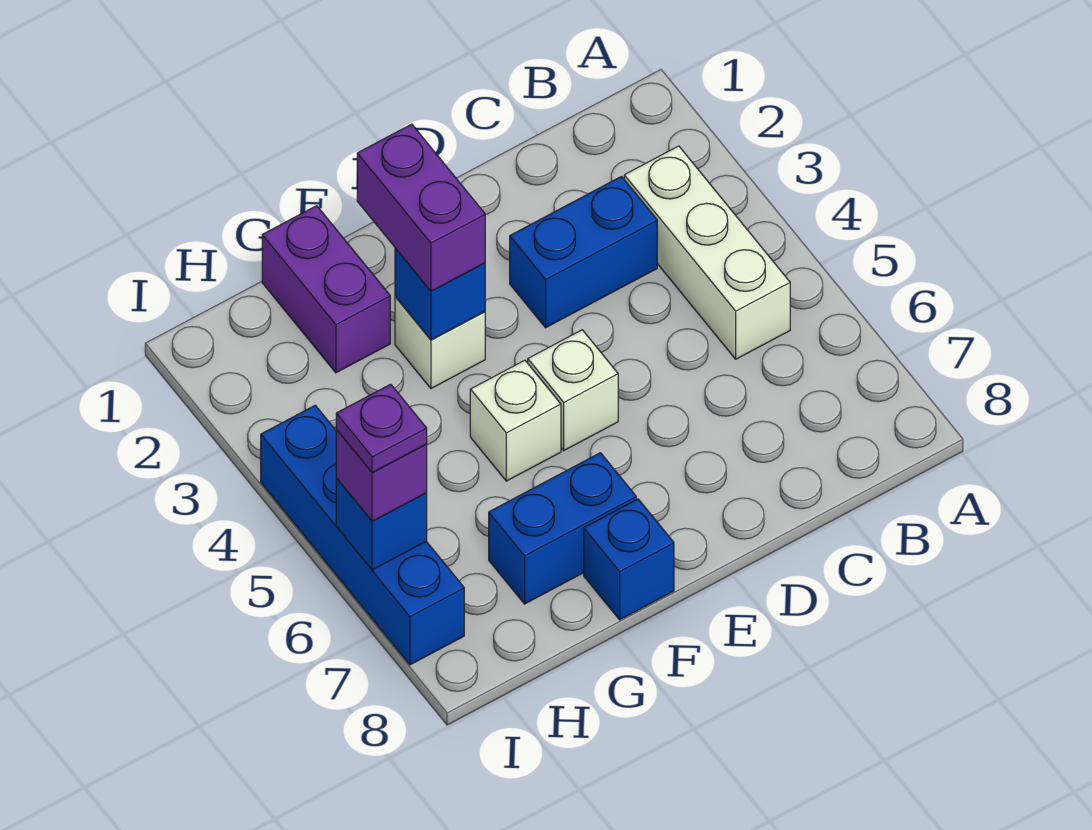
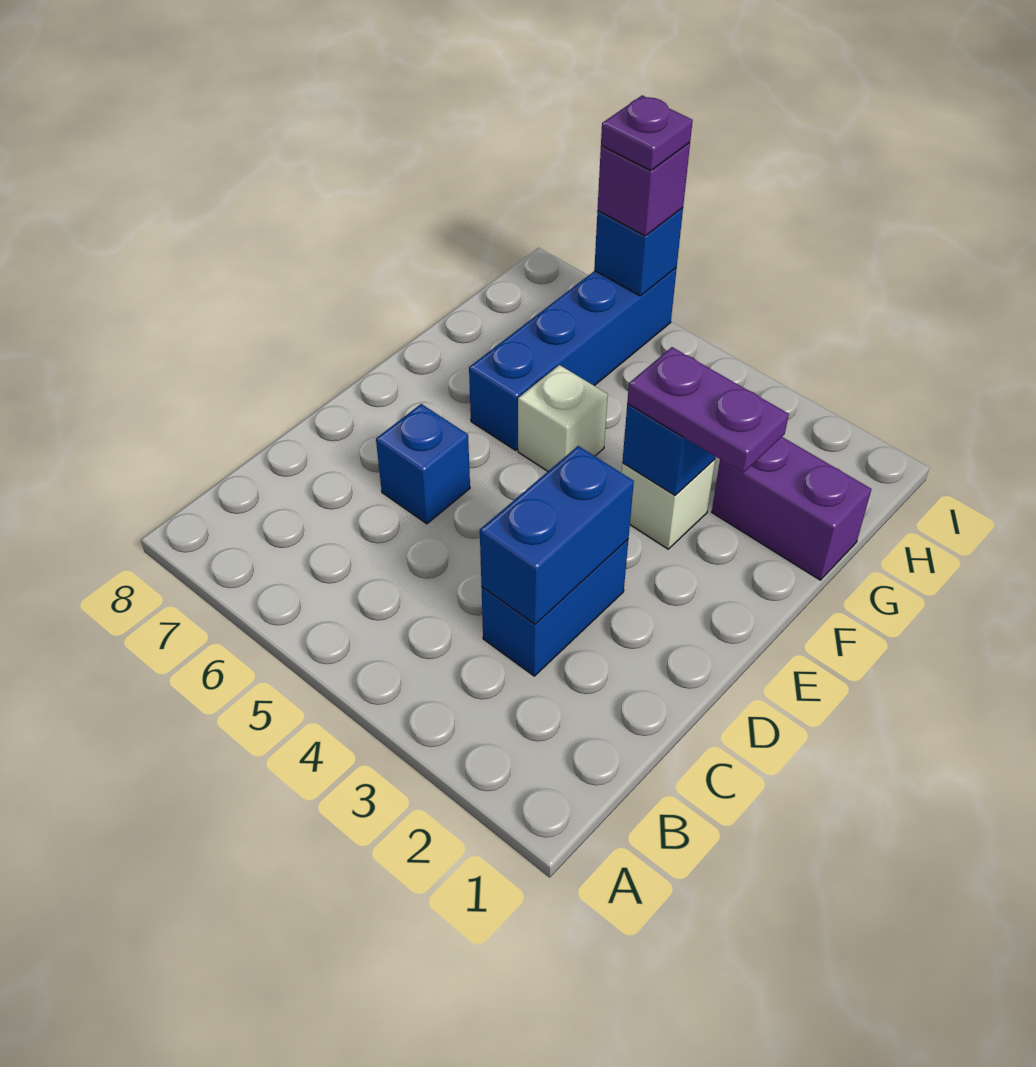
white brick B3:B5 level 1 -> none
white brick E5 level 1 -> none
purple brick F2:F3 level 3 -> purple plate F2:F3 level 3
blue brick F7:G7 level 1 -> blue brick C3:D3 level 2
blue brick F8 level 1 -> blue brick D6 level 1
blue brick I4:I7 level 1 -> blue brick F6:I6 level 1

